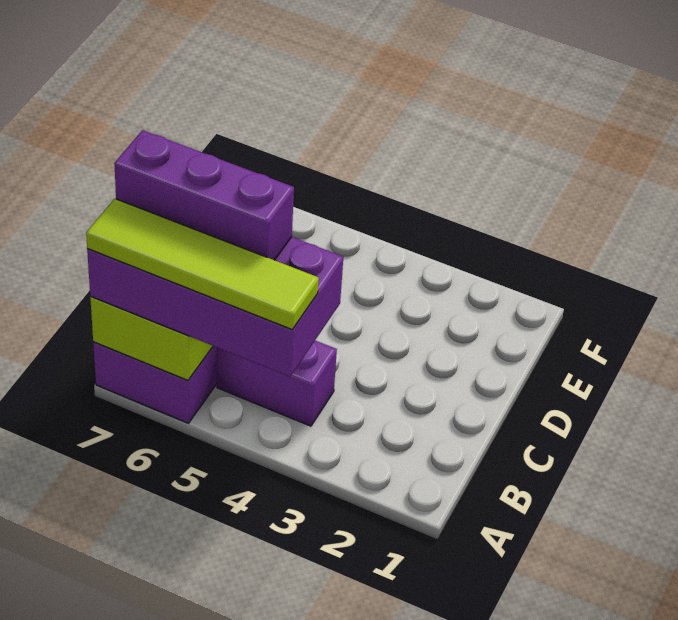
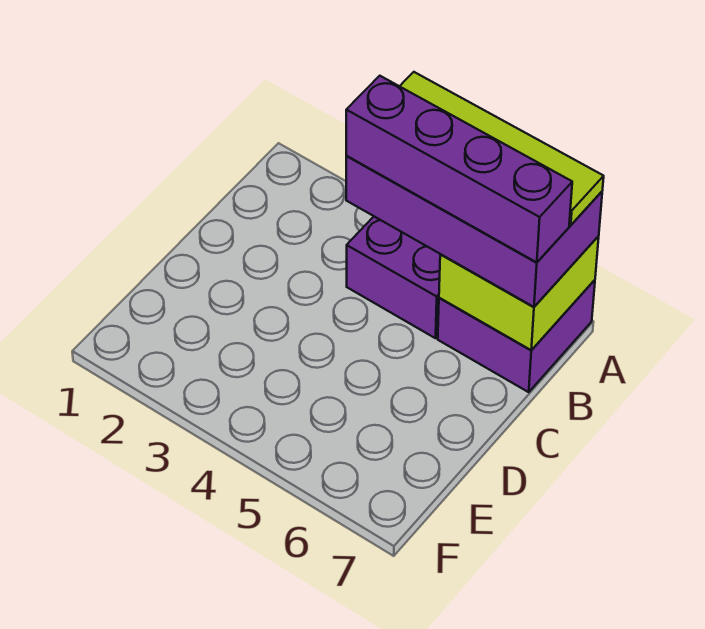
purple brick B5:B7 level 4 -> purple brick B4:B7 level 4

